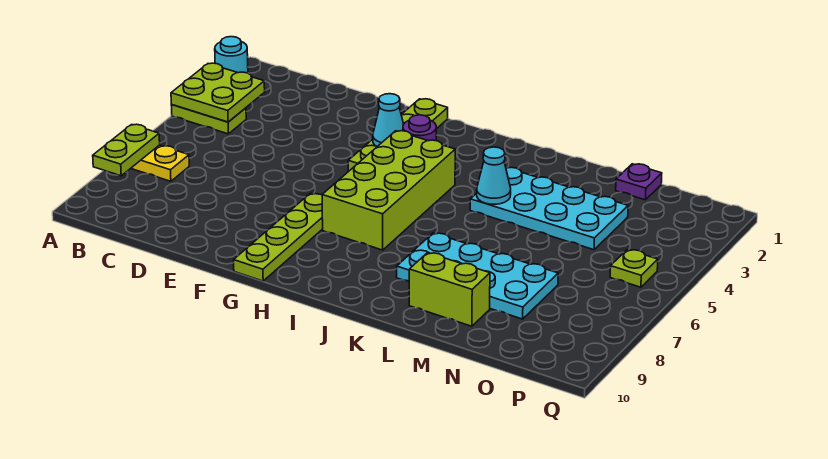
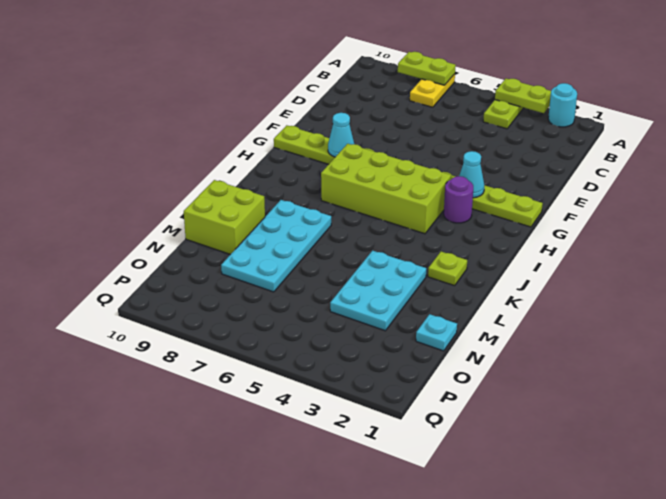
lime plate A3:B4 level 2 -> lime plate A3:A4 level 2
cyan plate K3:N4 level 1 -> cyan plate L3:N4 level 1
cyan cone K4 level 2 -> cyan cone G8 level 2
lime brick L9:M9 level 1 -> lime brick L9:M10 level 1
purple plate N1 level 1 -> cyan plate N1 level 1
lime plate P5 level 1 -> lime plate K2 level 1

